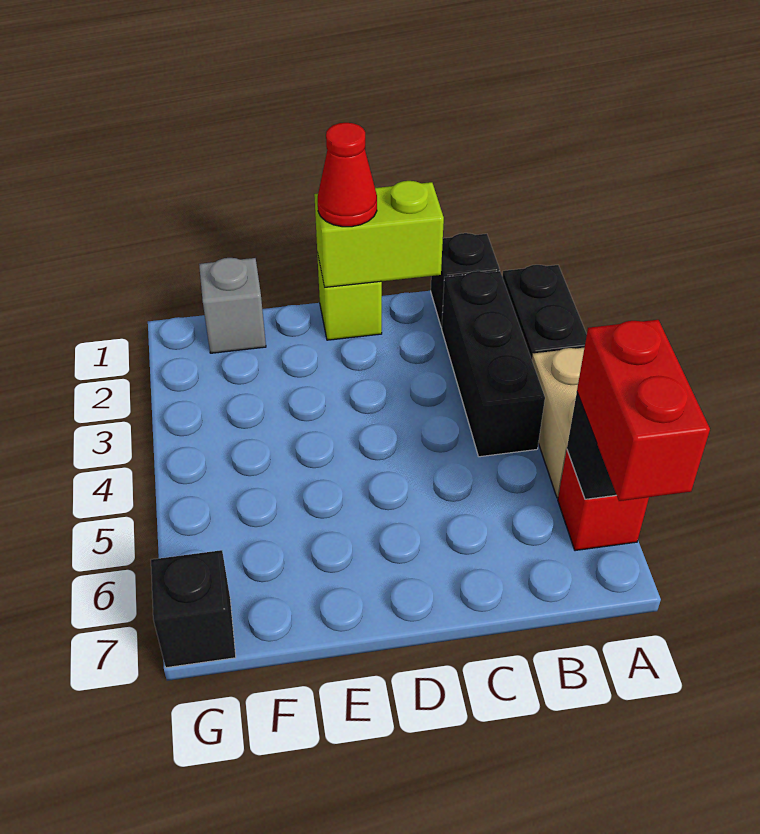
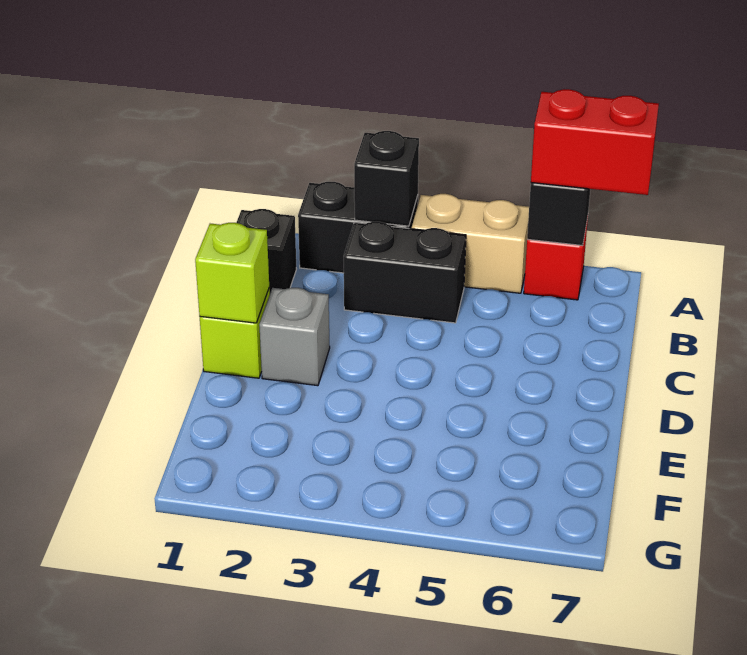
black brick B2:B4 level 1 -> black brick B3:B4 level 1
lime brick C1:D1 level 2 -> lime brick D1 level 2
red cone D1 level 3 -> none
grey brick F1 level 1 -> grey brick D2 level 1
black brick G7 level 1 -> black brick A3 level 2

